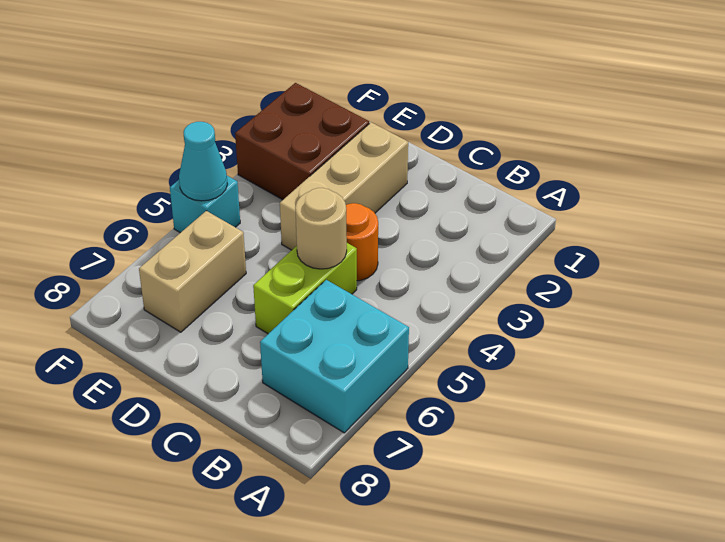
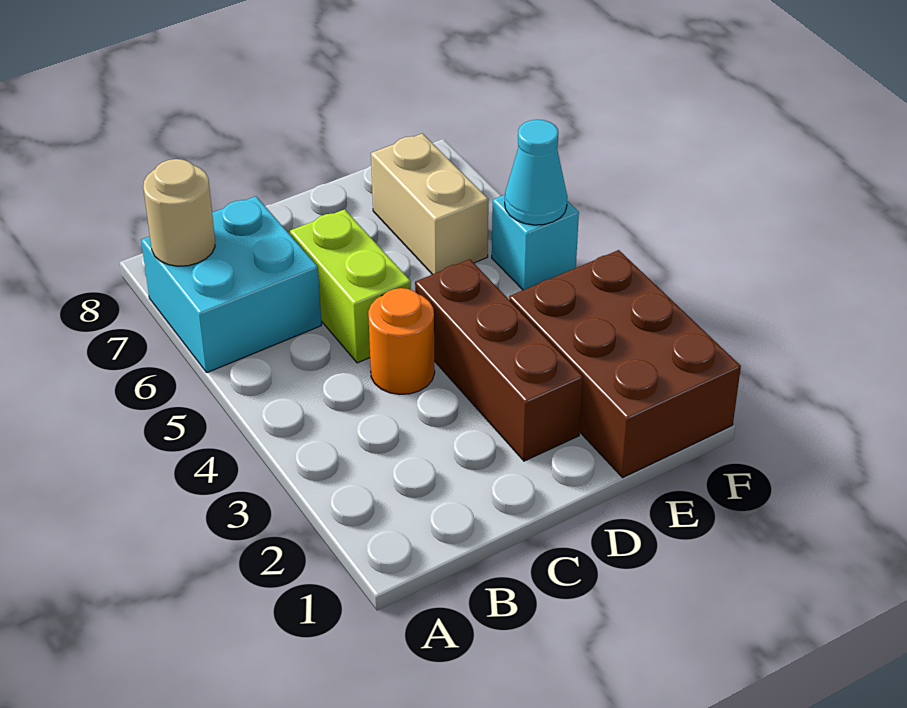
tan round brick C5 level 2 -> tan round brick A7 level 2
tan brick D2:D4 level 1 -> brown brick D2:D4 level 1
brown brick E2:F3 level 1 -> brown brick E1:F3 level 1

